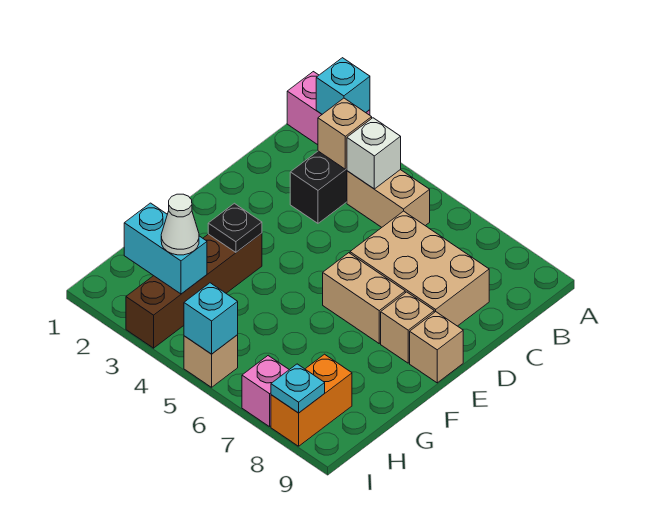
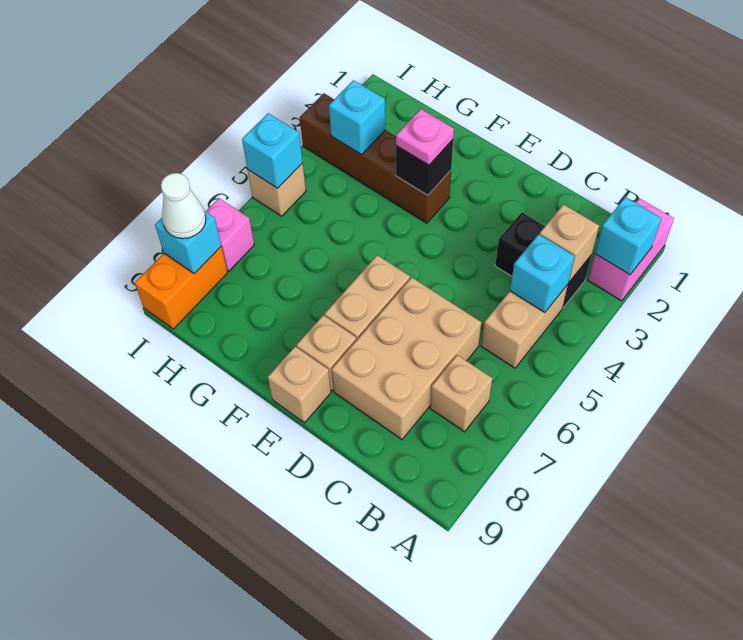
white brick B4 level 2 -> cyan brick B4 level 2
none -> tan brick B7 level 1
black plate F3 level 2 -> black brick F3 level 2
none -> pink plate F3 level 3
cyan brick H2:H3 level 2 -> cyan brick H3 level 2
white cone H3 level 3 -> white cone I8 level 3
orange brick H8:I8 level 1 -> orange brick I8:I9 level 1
cyan plate I8 level 2 -> cyan brick I8 level 2

